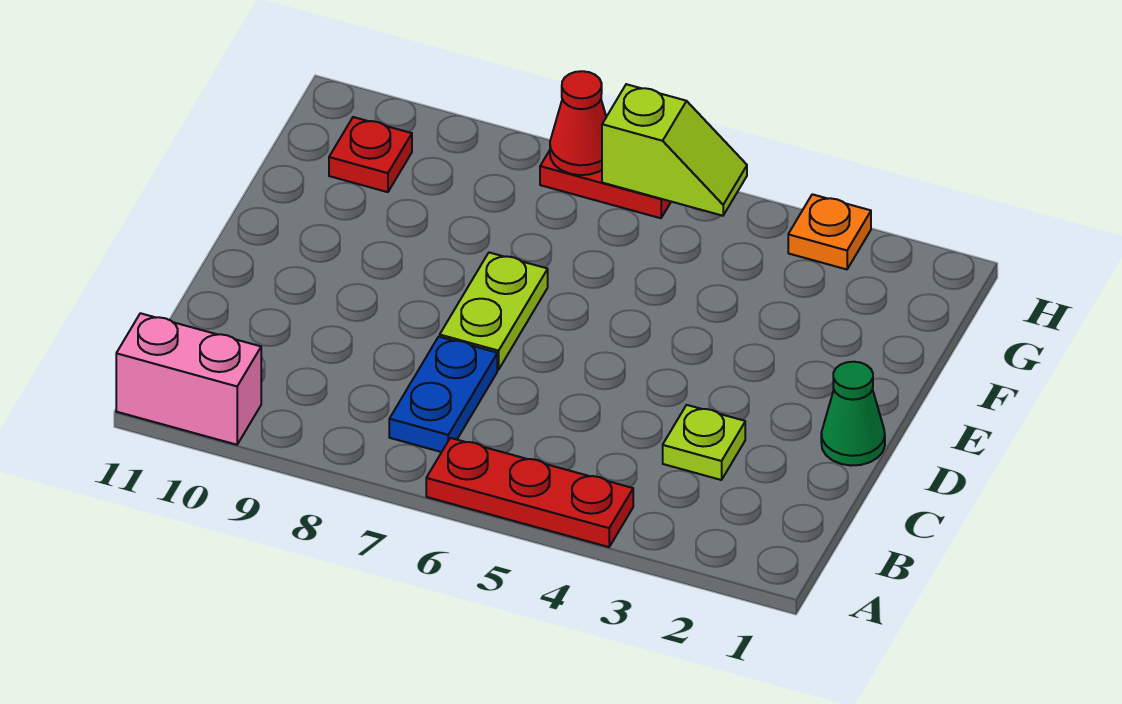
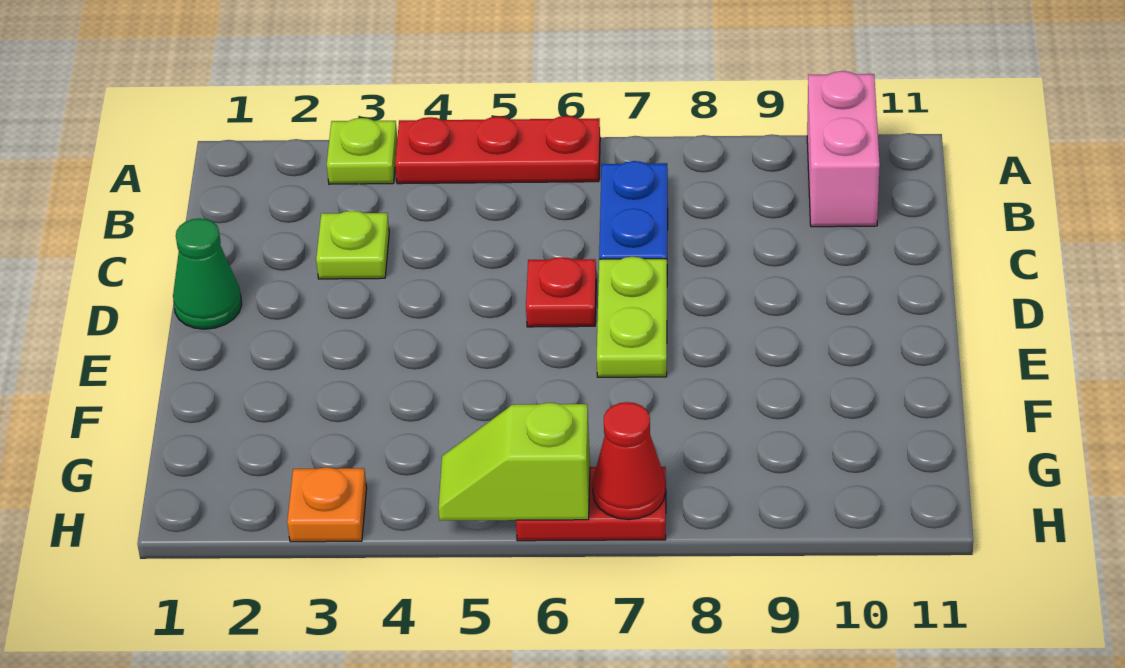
none -> lime plate A3 level 1
pink brick A10:A11 level 1 -> pink brick A10:B10 level 1
red plate G10 level 1 -> red plate D6 level 1

